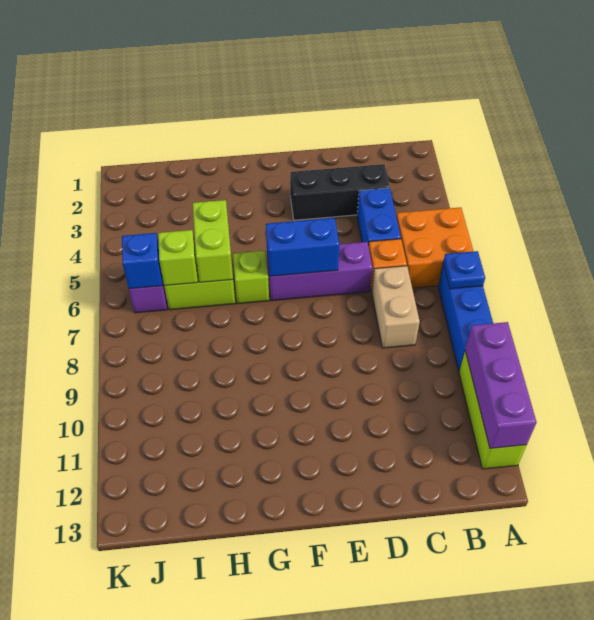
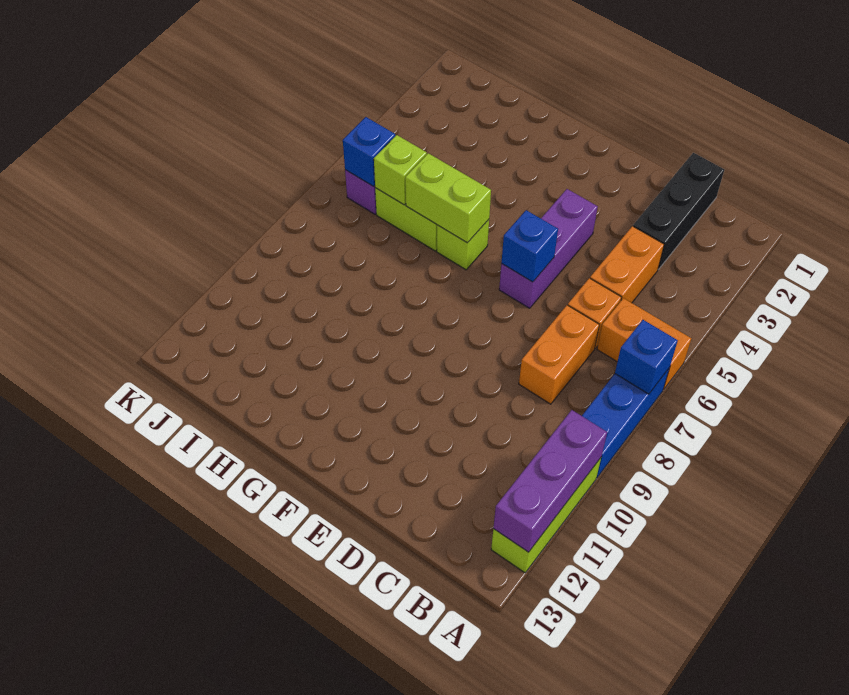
orange brick A5:B6 level 1 -> orange brick A6:B6 level 1
blue plate A7 level 2 -> blue brick A7 level 2
black brick C3:E3 level 1 -> black brick C1:C3 level 1
blue brick C4:C5 level 1 -> orange brick C4:C5 level 1
tan brick C7:C8 level 1 -> orange brick C7:C8 level 1
purple brick D6:F6 level 1 -> purple brick E4:E6 level 1
blue brick E6:F6 level 2 -> blue brick E6 level 2
lime brick H5:H6 level 2 -> lime brick G6:H6 level 2

